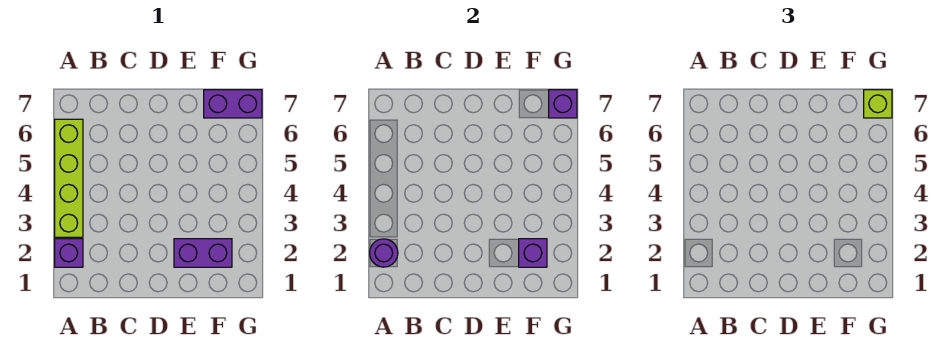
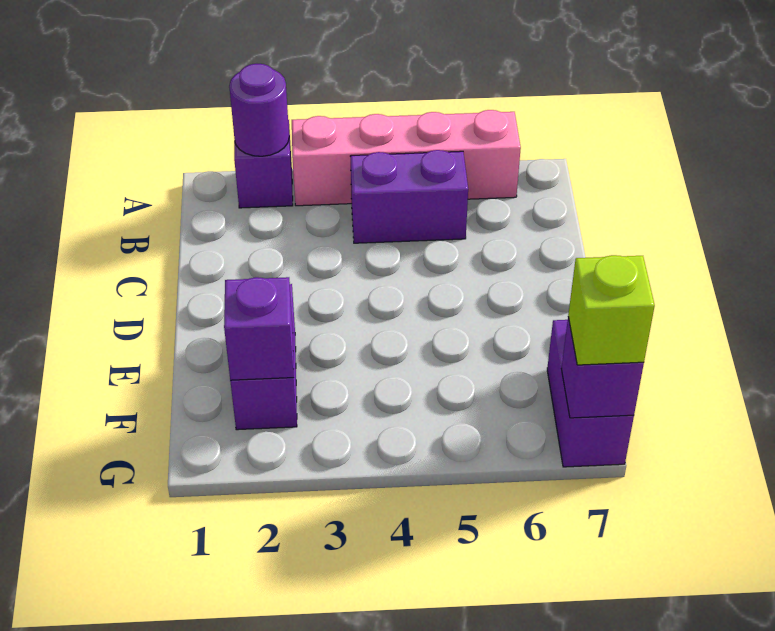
lime brick A3:A6 level 1 -> pink brick A3:A6 level 1
none -> purple brick B4:B5 level 1

